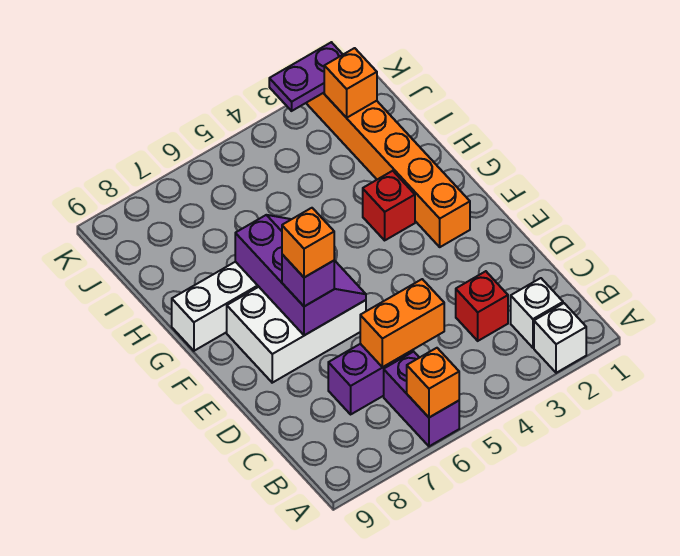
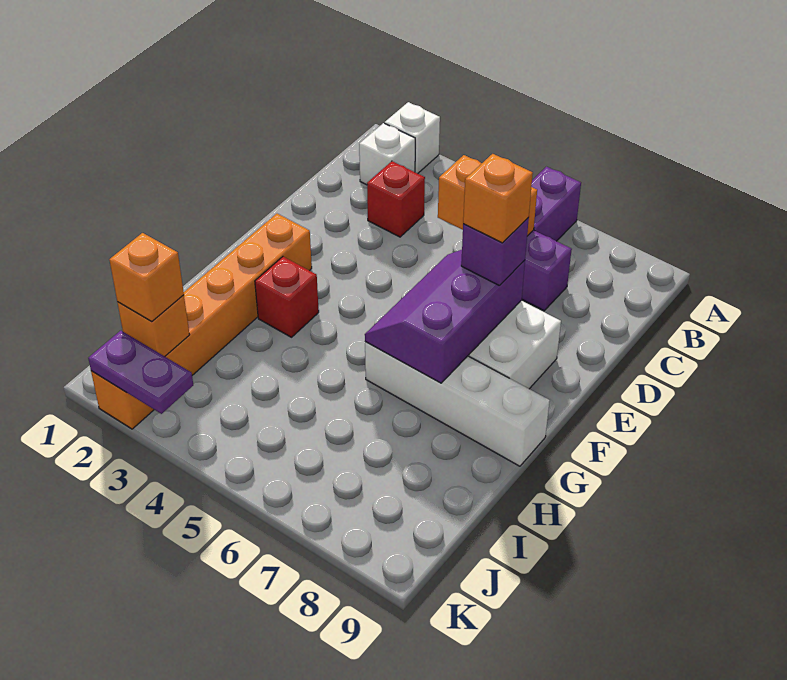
orange brick A6 level 2 -> orange brick J2 level 3

